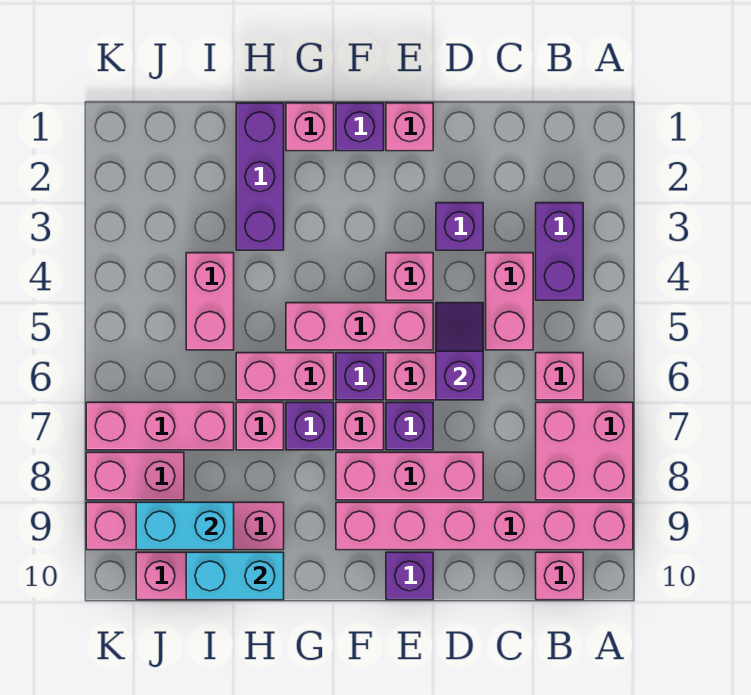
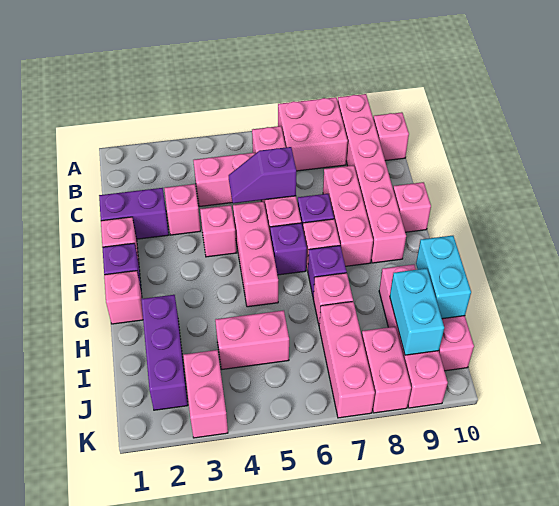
purple brick B3:B4 level 1 -> purple brick D1:D2 level 1
purple brick D3 level 1 -> pink brick D3 level 1
purple brick E10 level 1 -> pink brick E10 level 1
pink brick G6:H6 level 1 -> pink brick J3:K3 level 1
purple brick H1:H3 level 1 -> purple brick H2:J2 level 1

